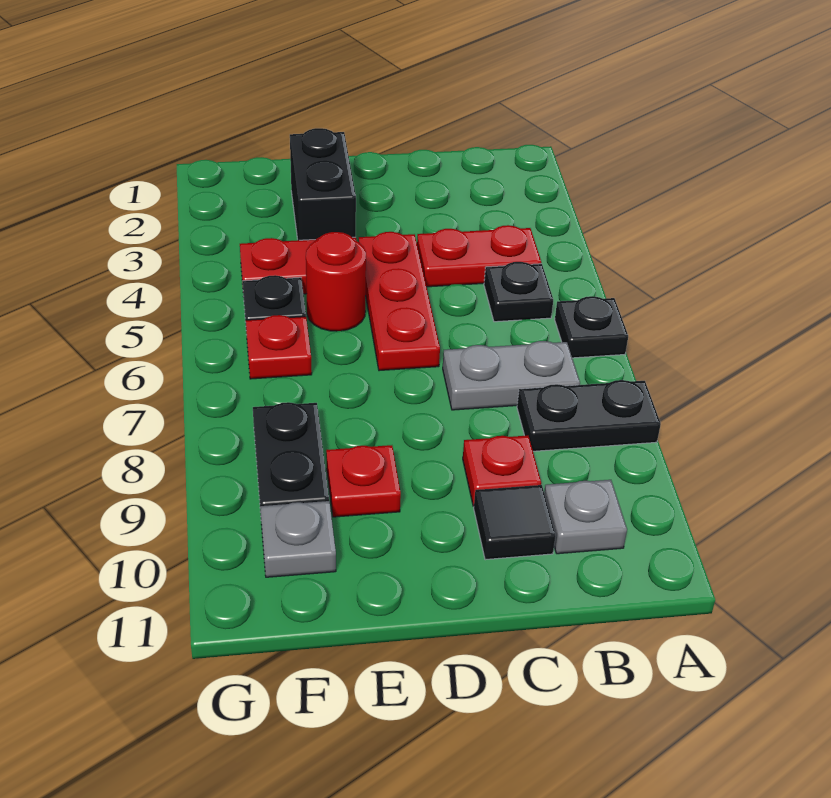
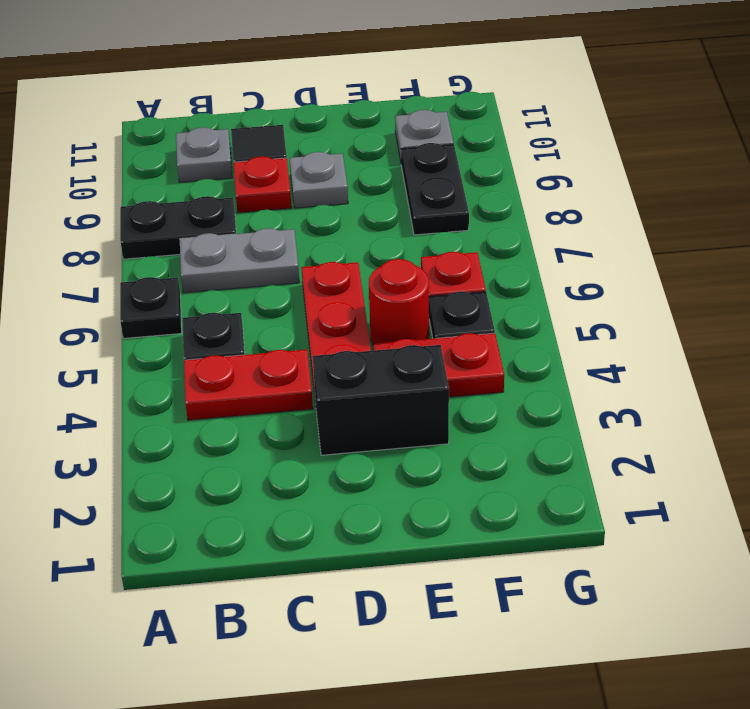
none -> grey plate D9 level 1
black brick E2:E3 level 1 -> black brick D3:E3 level 1
red plate E9 level 1 -> none

